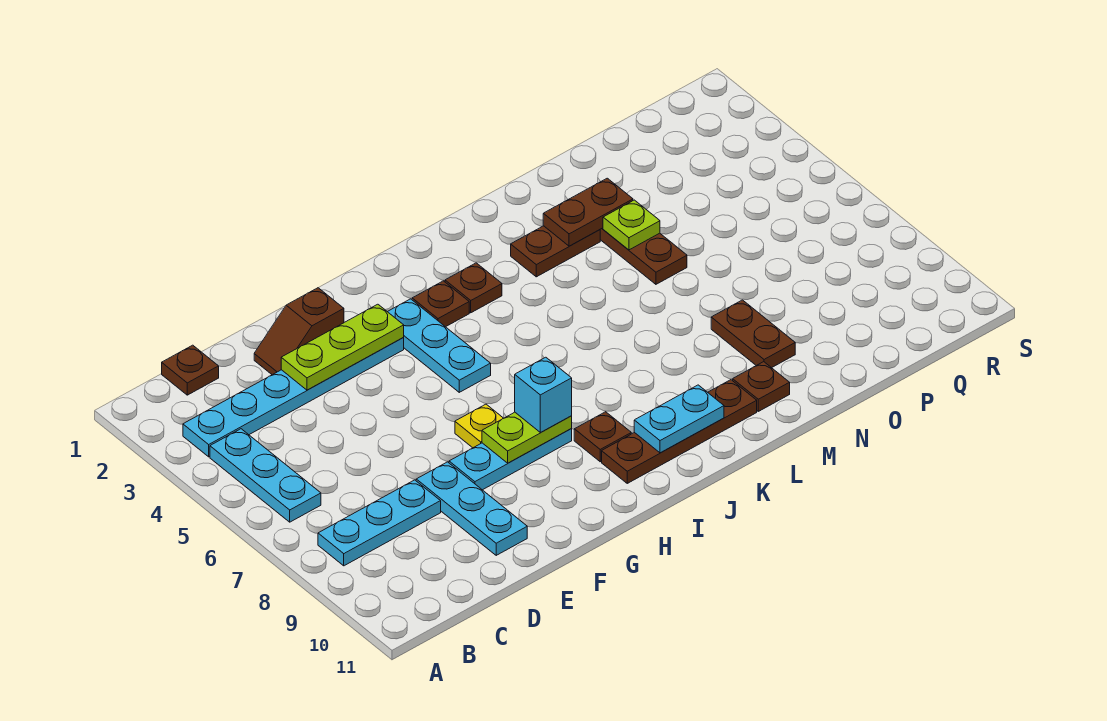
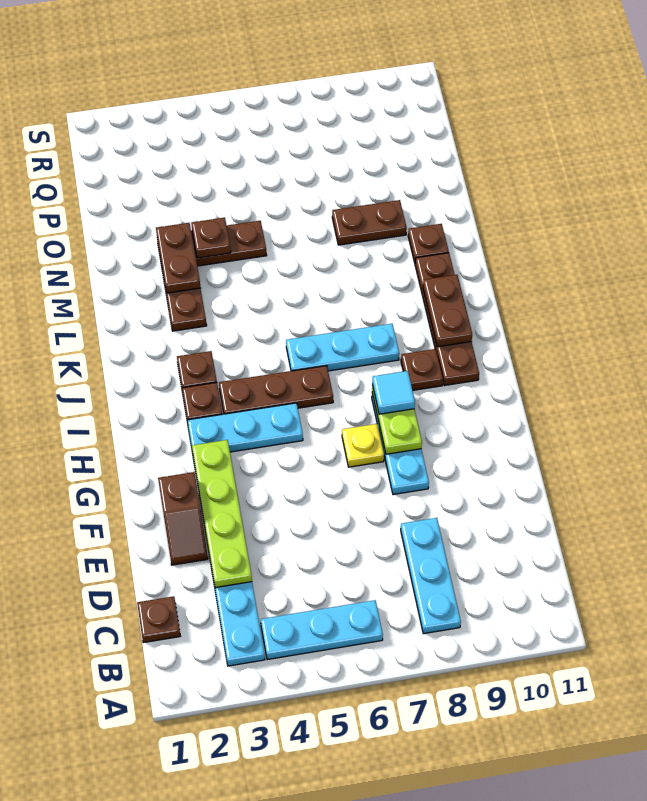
lime plate E3:G3 level 2 -> lime plate D3:G3 level 2
cyan plate E8:E10 level 1 -> cyan plate J6:J8 level 1
cyan brick H8 level 3 -> cyan tile H8 level 3
none -> brown plate I4:I6 level 1
cyan plate J10:K10 level 2 -> brown plate J10:K10 level 2
lime plate N4 level 2 -> brown plate N4 level 2

